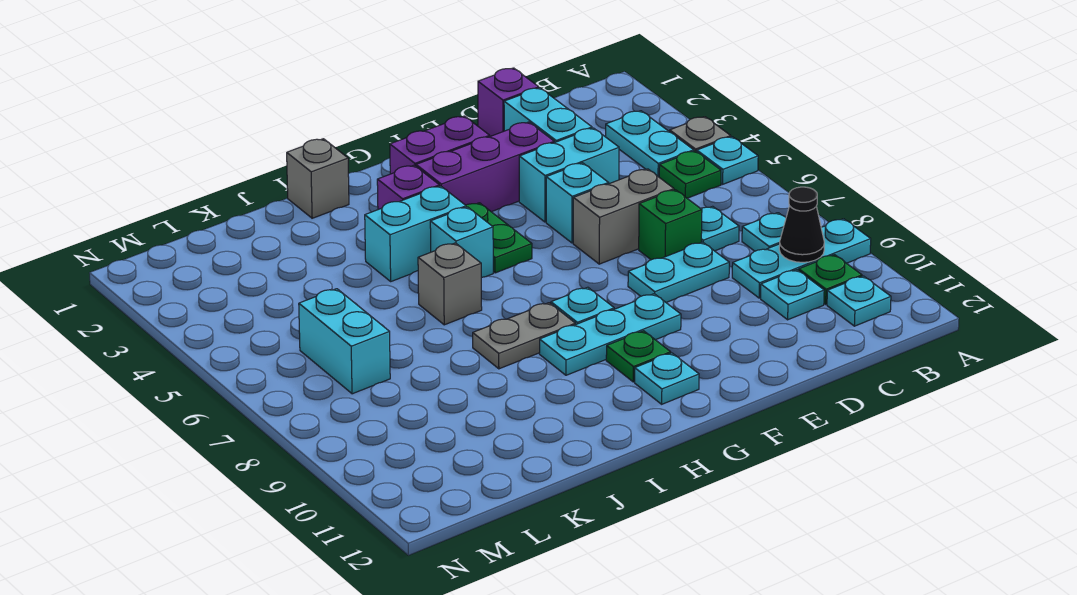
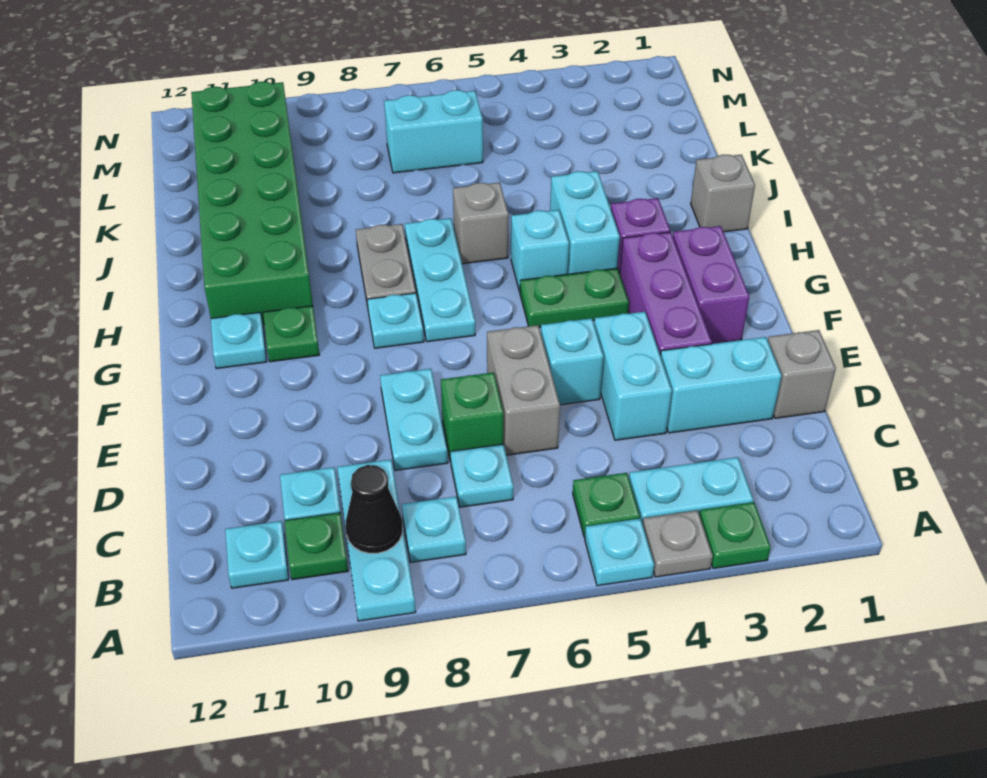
none -> green plate A3 level 1
purple brick D1 level 1 -> grey brick D1 level 1
cyan plate F9:H9 level 1 -> cyan plate G7:I7 level 1
none -> green brick H10:M11 level 1

